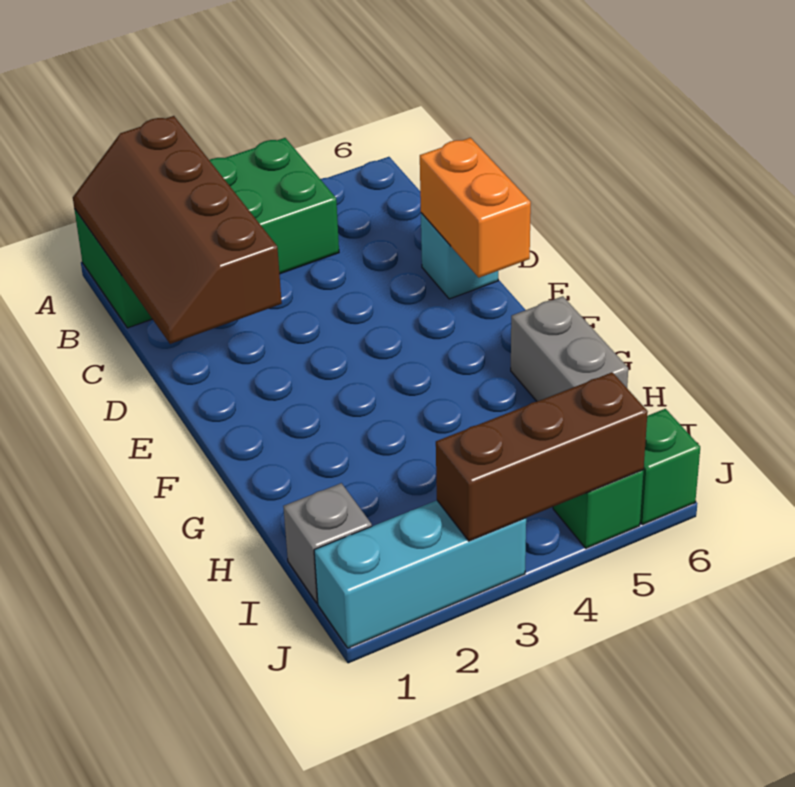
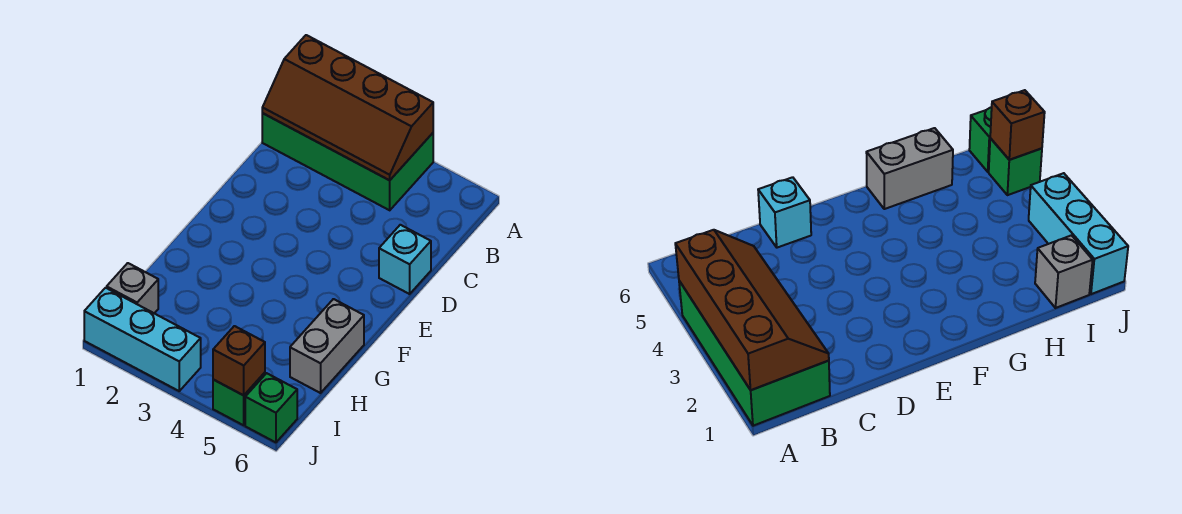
brown slope A1:D2 level 2 top 2 -> brown slope A1:B4 level 2 top A
orange brick D6:E6 level 2 -> none
brown brick J3:J5 level 2 -> brown brick J5 level 2

